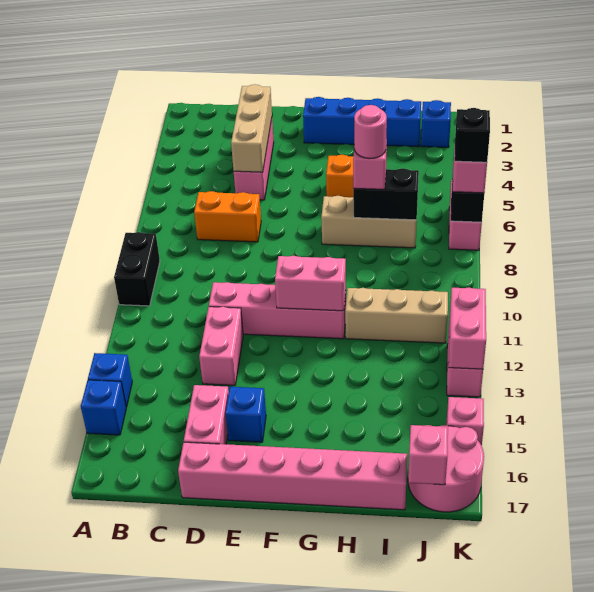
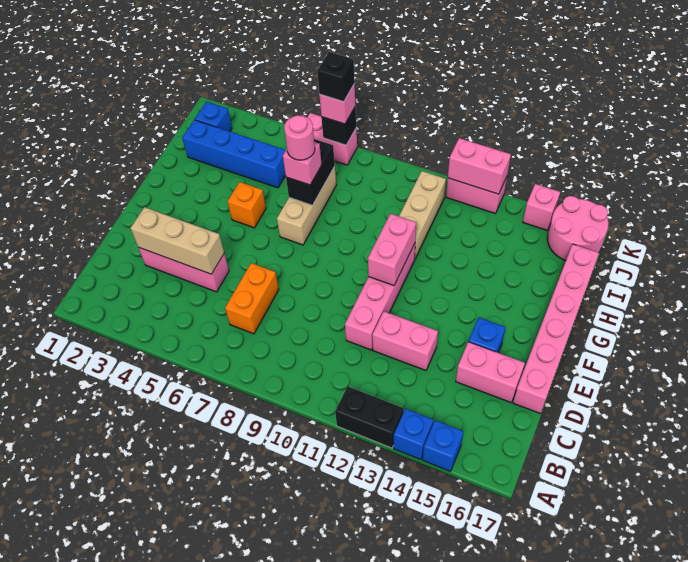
black brick A9:A10 level 1 -> black brick A12:A13 level 1
blue brick F2:I2 level 1 -> blue brick I2:I5 level 1
pink brick J17 level 2 -> none

